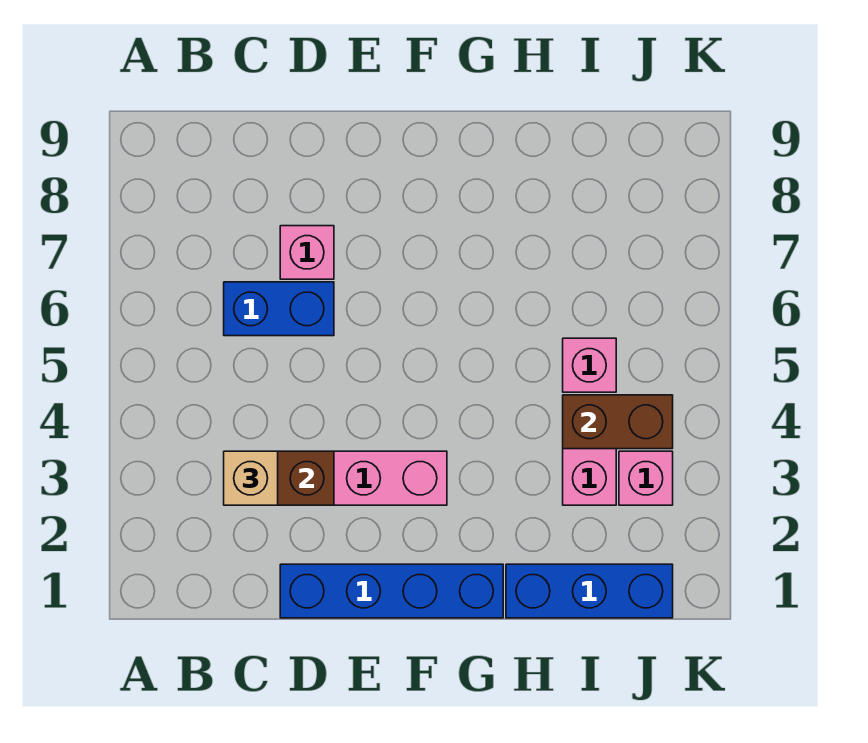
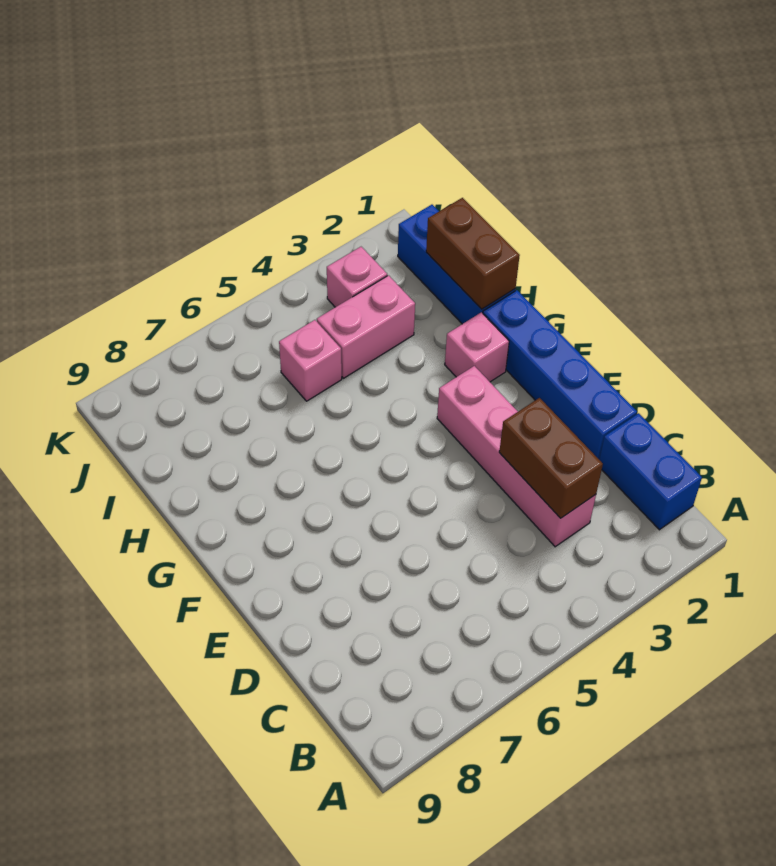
tan brick C3 level 3 -> none
blue brick C6:D6 level 1 -> blue brick B1:C1 level 1
pink brick D7 level 1 -> pink brick G2 level 1
brown brick I4:J4 level 2 -> brown brick H1:I1 level 2

